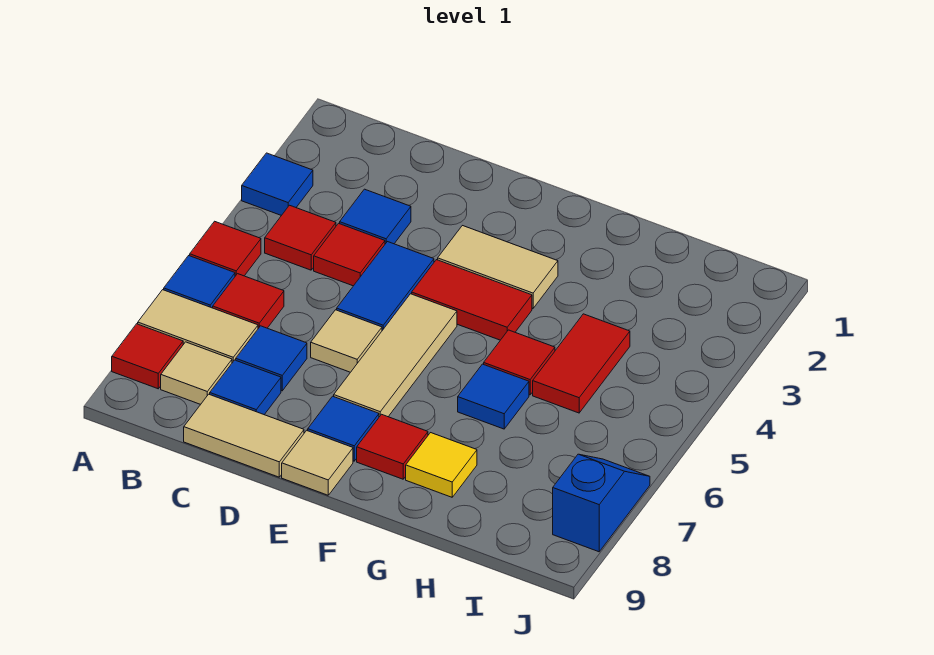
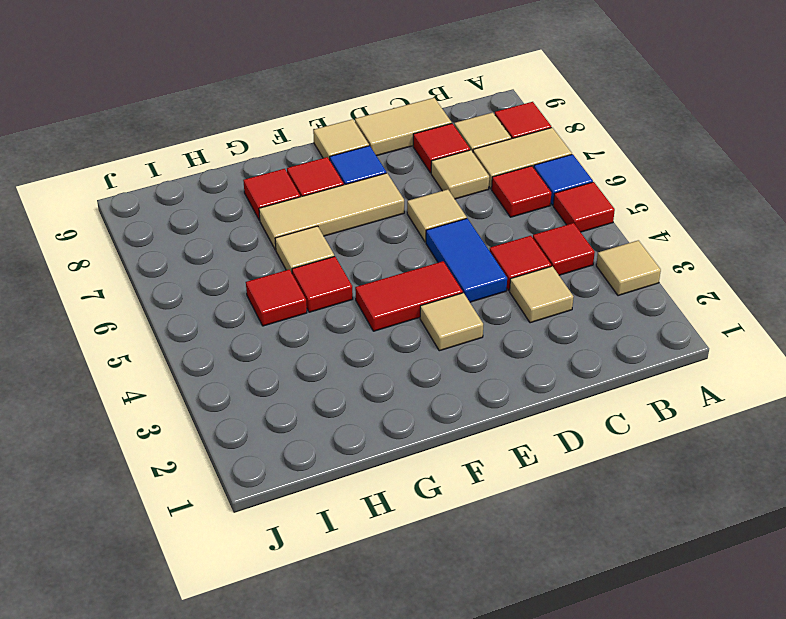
blue tile A3 level 1 -> tan tile A3 level 1
blue tile C3 level 1 -> tan tile C3 level 1
blue tile C7 level 1 -> tan tile C7 level 1
blue tile C8 level 1 -> red tile C8 level 1
tan tile E3:F3 level 1 -> tan tile E3 level 1
tan tile E5:E7 level 1 -> tan tile E7:G7 level 1
blue tile G6 level 1 -> tan tile G6 level 1
yellow tile G8 level 1 -> red tile G8 level 1
red tile H4:H5 level 1 -> red tile H5 level 1
blue slope J7:J8 level 1 top 8 -> none

